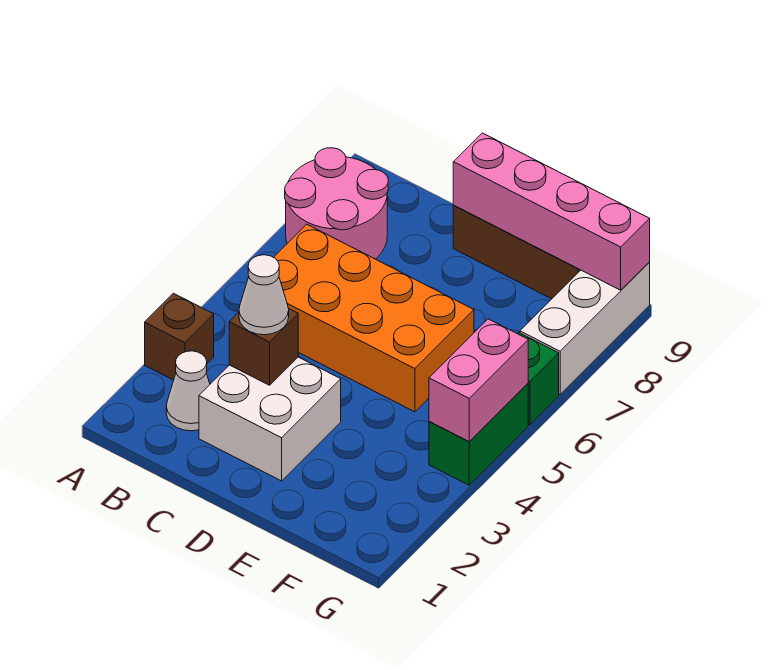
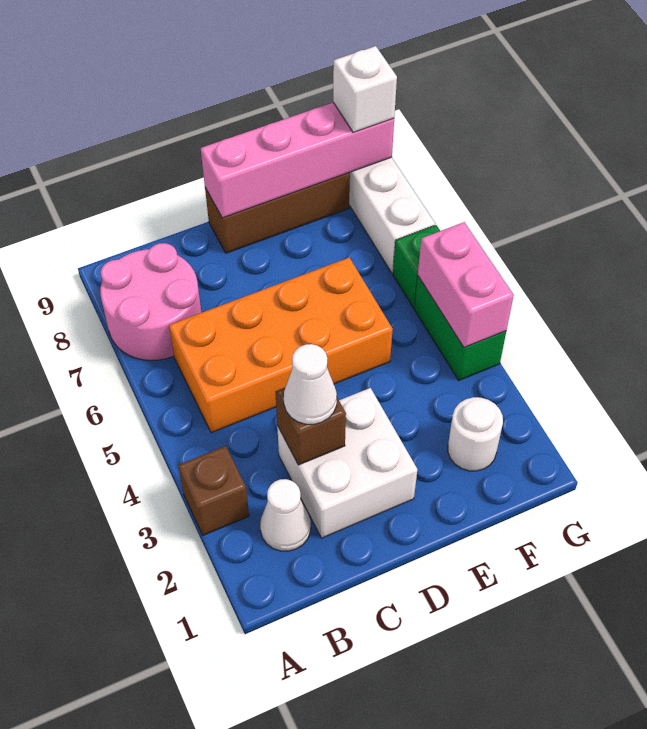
none -> white round brick F2 level 1
none -> white brick G9 level 3

